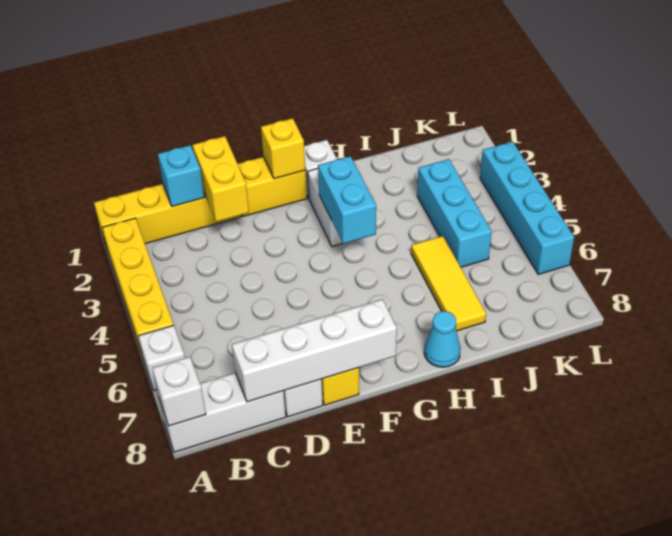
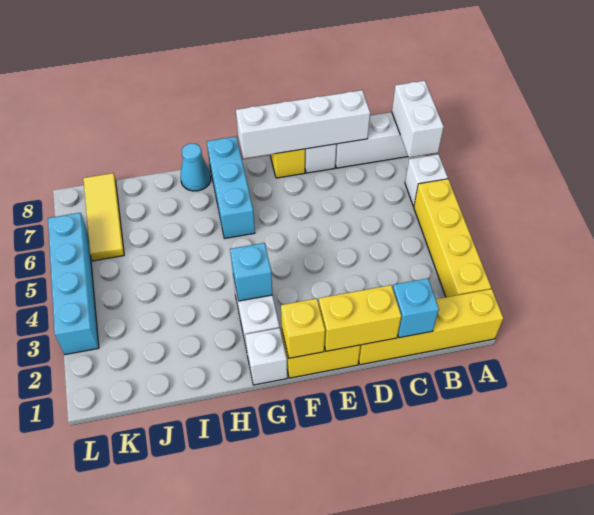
white brick A8 level 2 -> white brick A7:A8 level 2
yellow brick D1:D2 level 2 -> yellow brick D1:E1 level 2
cyan brick G3:G4 level 2 -> cyan brick G3 level 2
yellow tile I5:I7 level 1 -> yellow tile K6:K8 level 1
cyan brick J3:J5 level 1 -> cyan brick G6:G8 level 1

